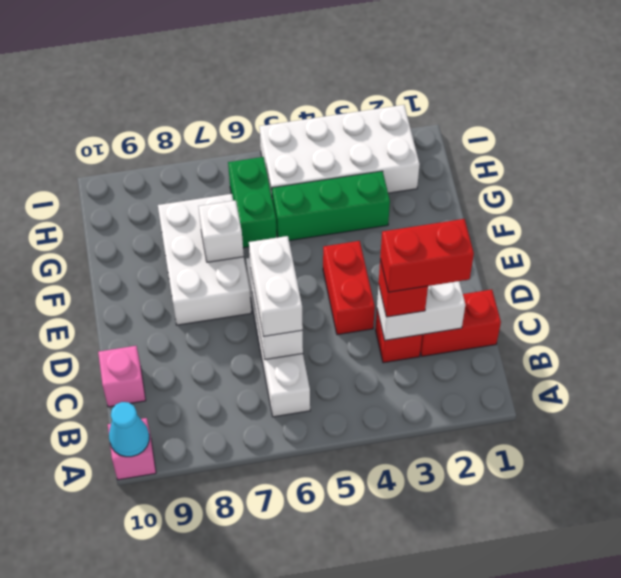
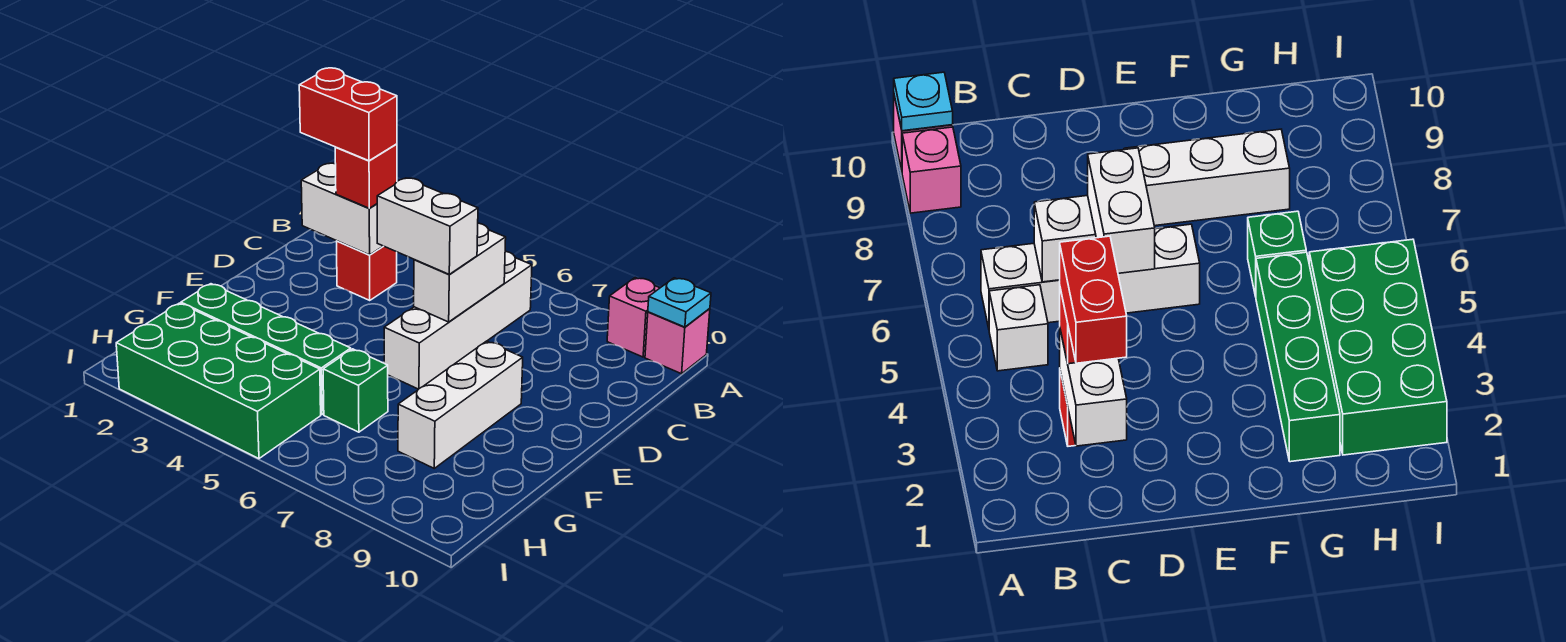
cyan cone A10 level 2 -> cyan plate A10 level 2
red brick C1:C2 level 1 -> none
white brick C6:D6 level 3 -> white brick D5:D6 level 3
pink brick C10 level 1 -> pink brick A9 level 1
red brick D4:E4 level 1 -> none
white brick E7:G8 level 1 -> white brick E8:G8 level 1
white brick F7 level 2 -> white brick B5 level 1
green brick G3:G5 level 1 -> green brick G2:G5 level 1
green brick G6:H6 level 1 -> green brick G6 level 1
white brick H2:I5 level 1 -> green brick H2:I5 level 1

